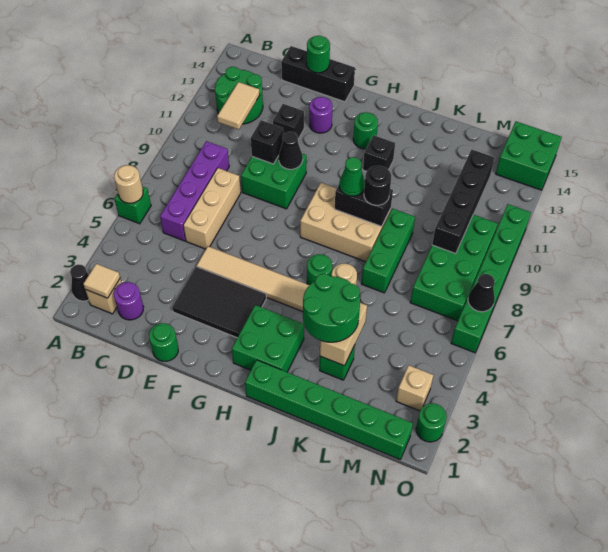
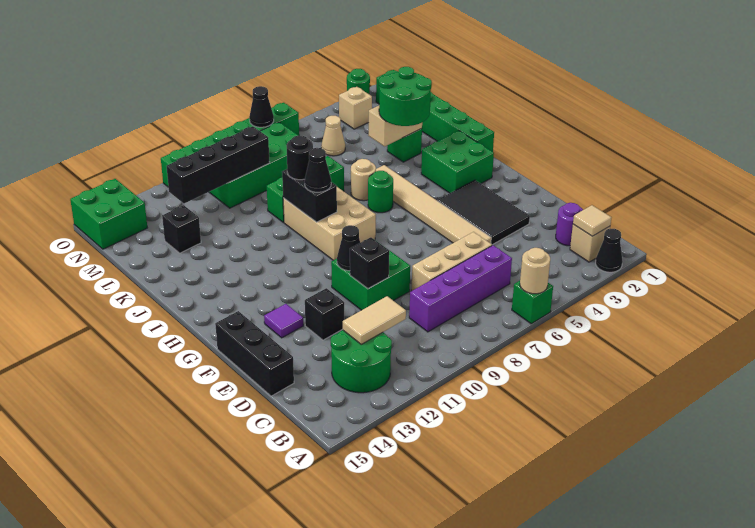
green round brick E1 level 1 -> none
green round brick E15 level 2 -> none
purple round brick F13 level 1 -> purple tile F13 level 1
green round brick H13 level 1 -> none
green cone I9 level 3 -> black cone I9 level 3
black brick I12 level 1 -> black brick L13 level 1
none -> tan cone M5 level 1

